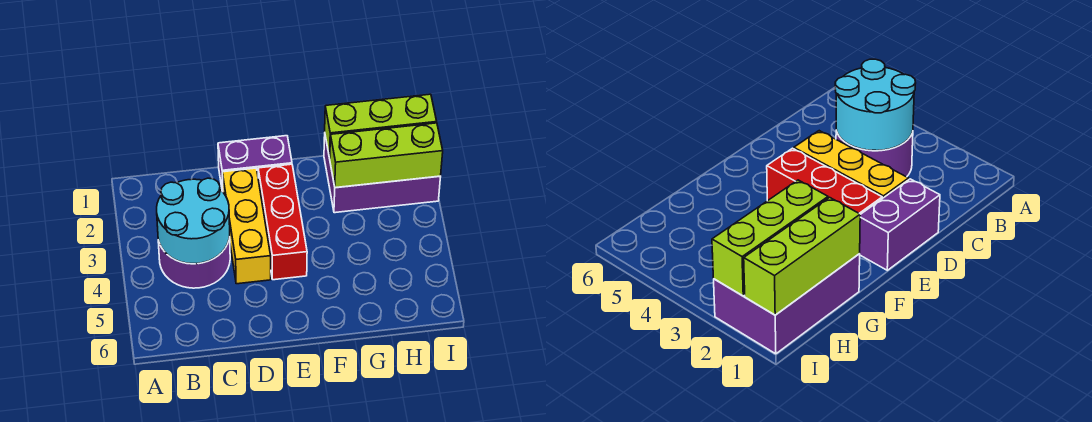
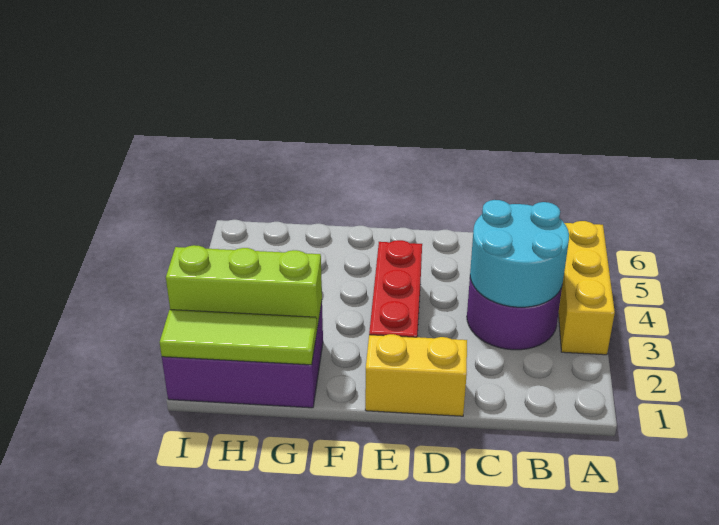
purple brick D1:E1 level 1 -> yellow brick D1:E1 level 1
yellow brick D2:D4 level 1 -> yellow brick A3:A5 level 1
lime brick G1:I1 level 2 -> lime tile G1:I1 level 2

